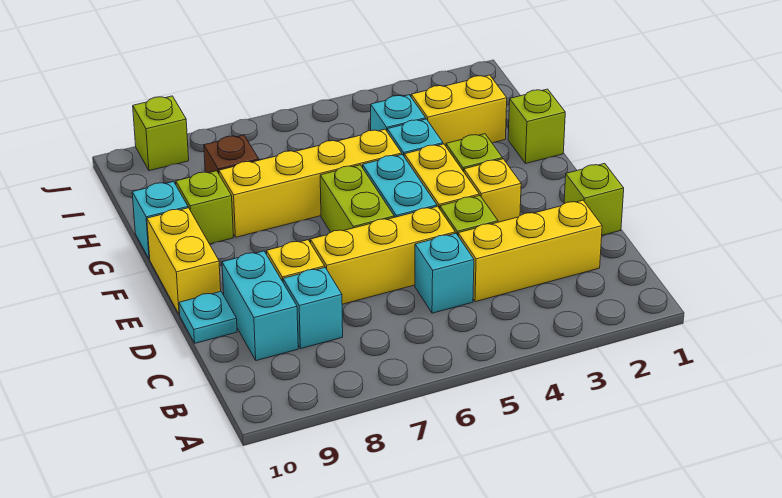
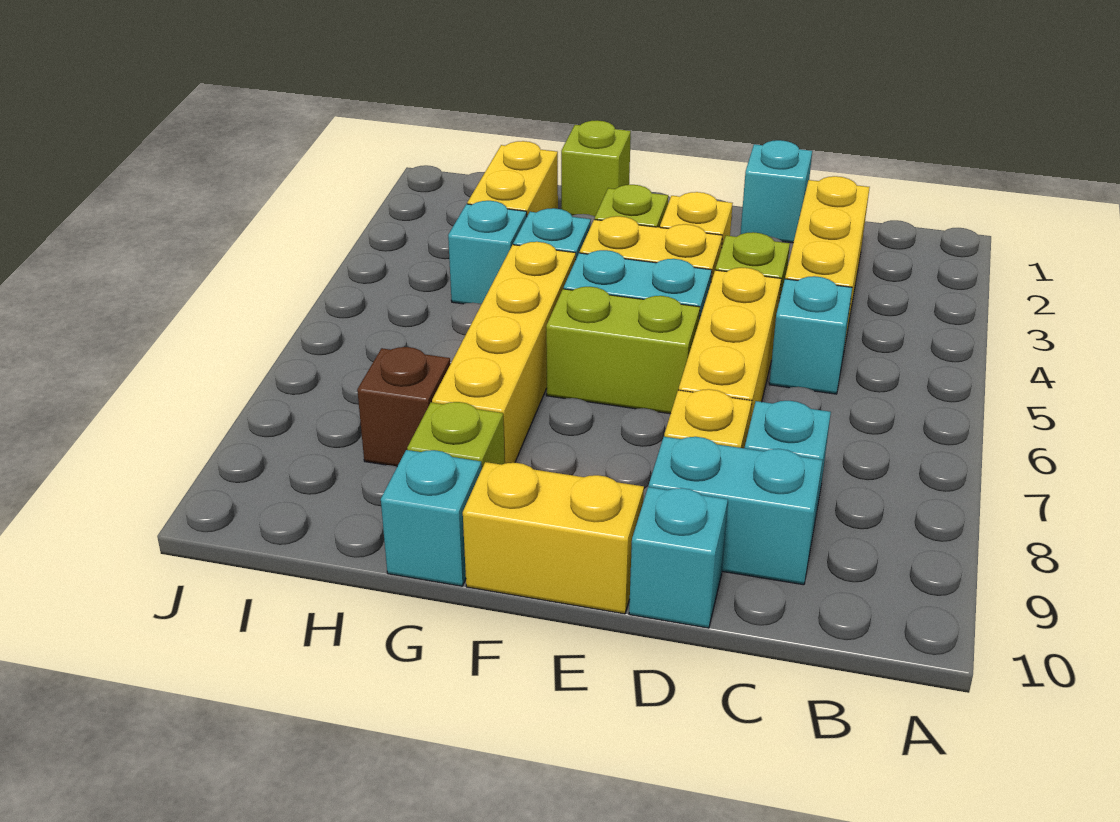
lime brick D1 level 1 -> cyan brick D1 level 1
cyan plate D10 level 1 -> cyan brick D10 level 1
lime brick J9 level 1 -> none

